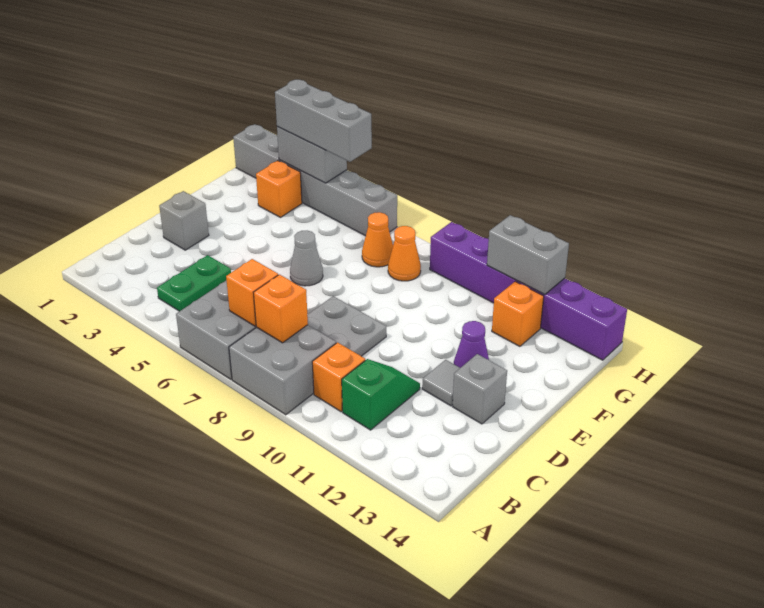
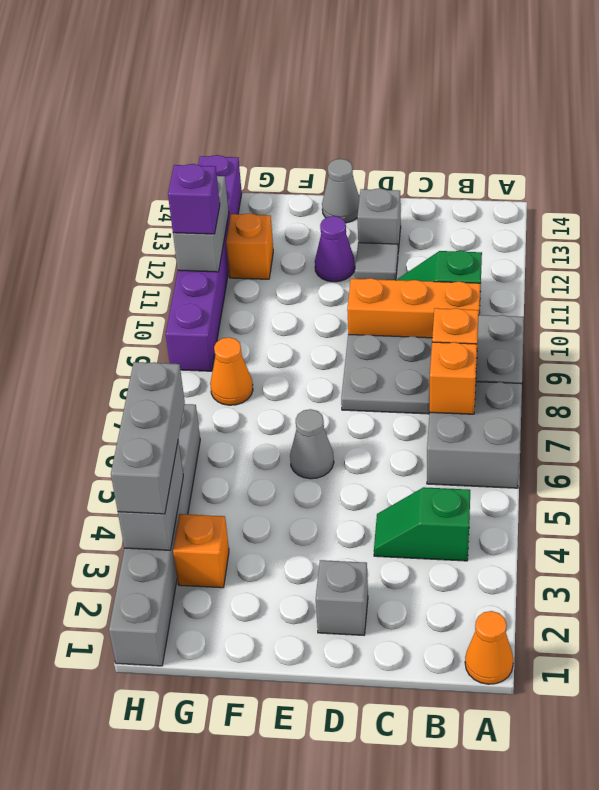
green plate B4:C4 level 1 -> green slope B4:C4 level 1 top B
orange brick B10 level 1 -> orange brick B10:D10 level 1
none -> grey cone E14 level 1
orange cone G7 level 1 -> orange cone A1 level 1
none -> purple brick H11 level 3

